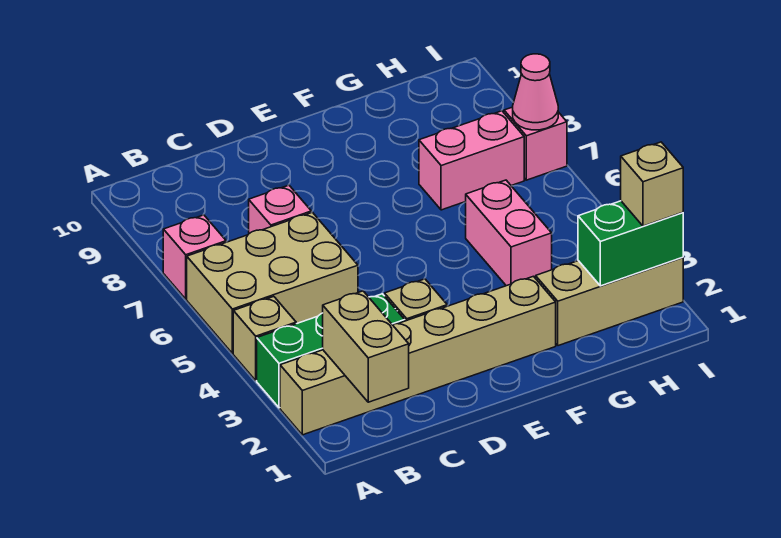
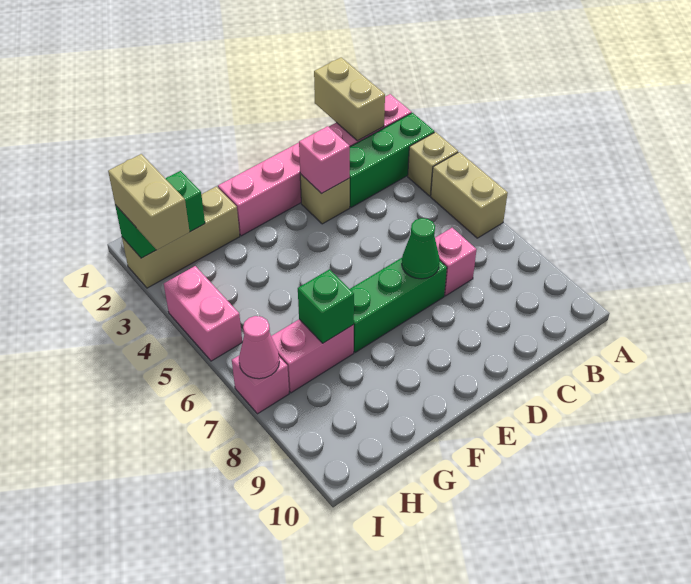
tan brick A2:F2 level 1 -> pink brick A2:F2 level 1
tan brick A5:C6 level 1 -> tan brick A5:A6 level 1
pink brick A7 level 1 -> pink brick D3 level 2
none -> green brick D7:F7 level 1
none -> green cone D7 level 2
pink brick G4:G5 level 1 -> pink brick I4:I5 level 1
none -> green brick G7 level 2
tan brick I2 level 3 -> tan brick I2:I3 level 3

